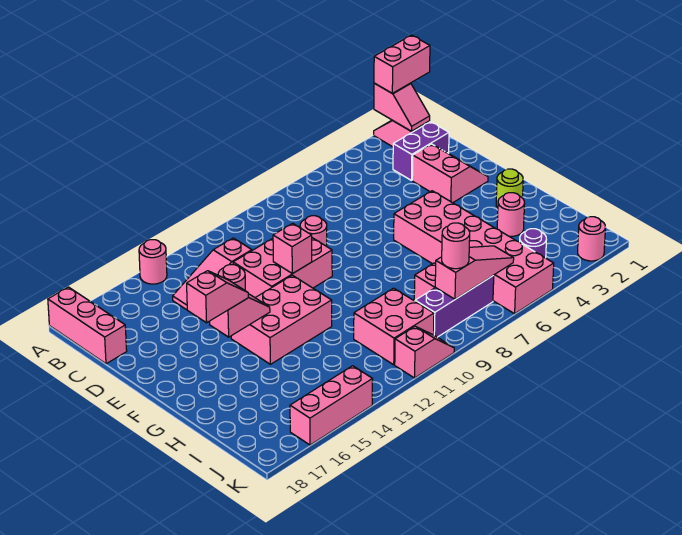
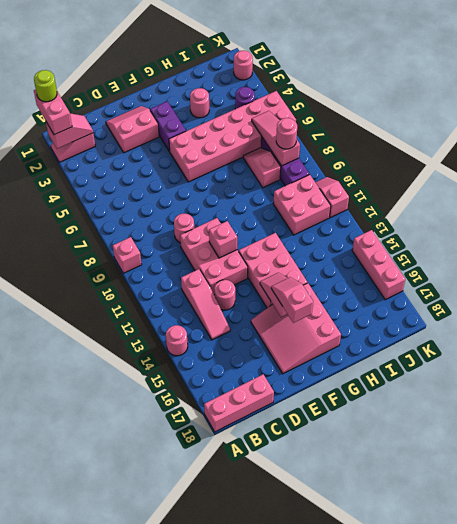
none -> pink brick A9 level 1
purple brick C2:C3 level 1 -> purple brick F3:F4 level 1
none -> pink slope E15:G17 level 1 top G
lime round brick G2 level 1 -> lime round brick A1 level 4

